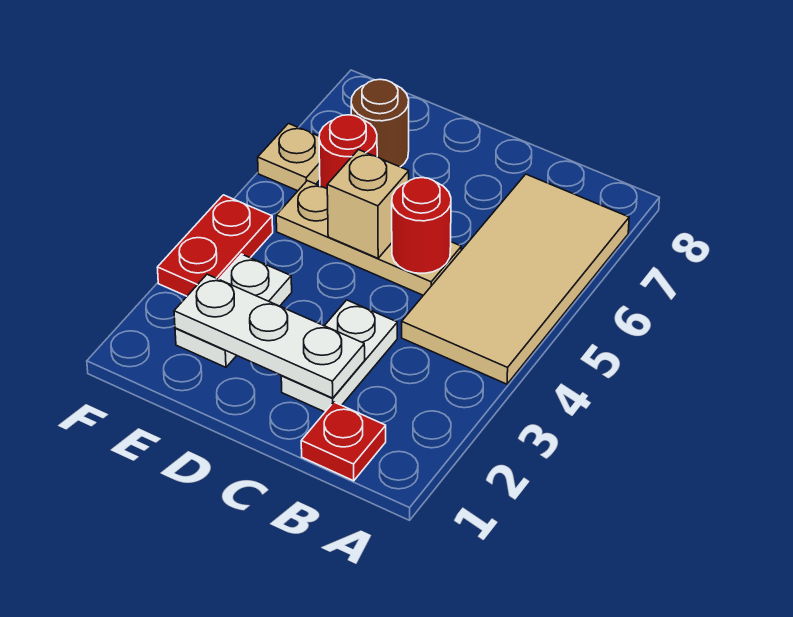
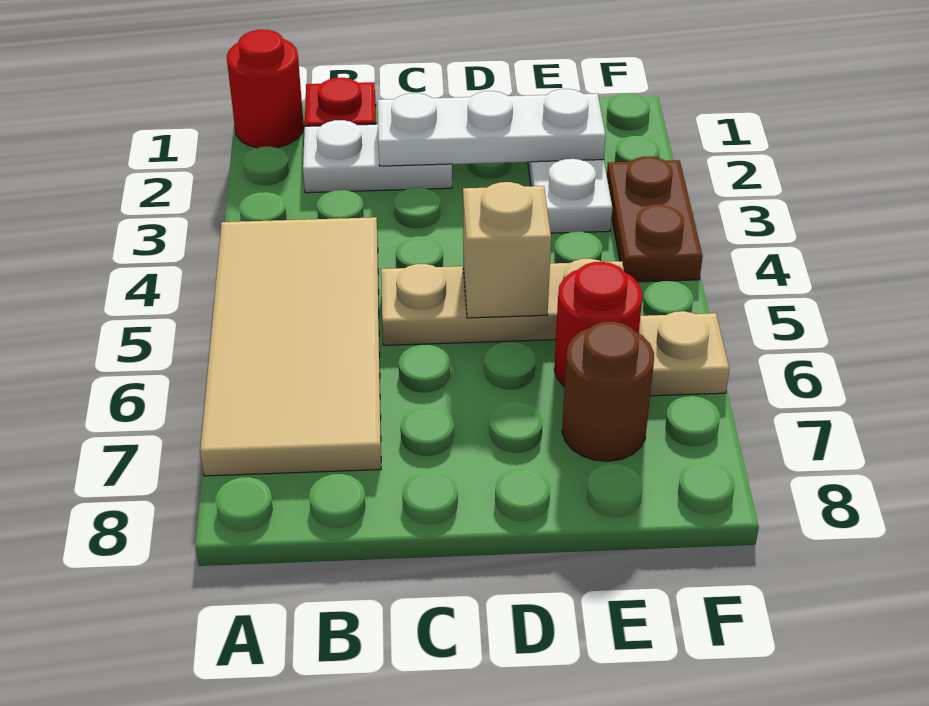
white plate C2:C3 level 1 -> white plate B2:C2 level 1
red round brick C5 level 2 -> red round brick A1 level 1
red plate F3:F4 level 1 -> brown plate F3:F4 level 1

